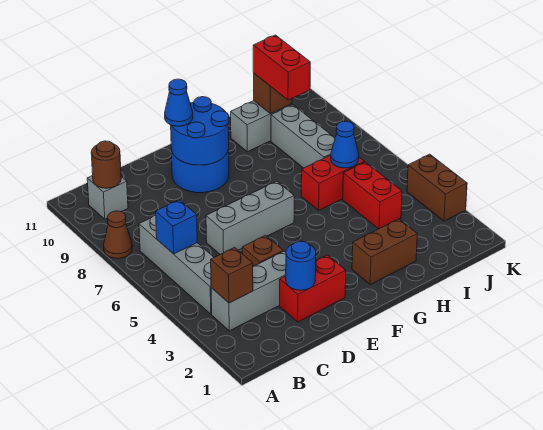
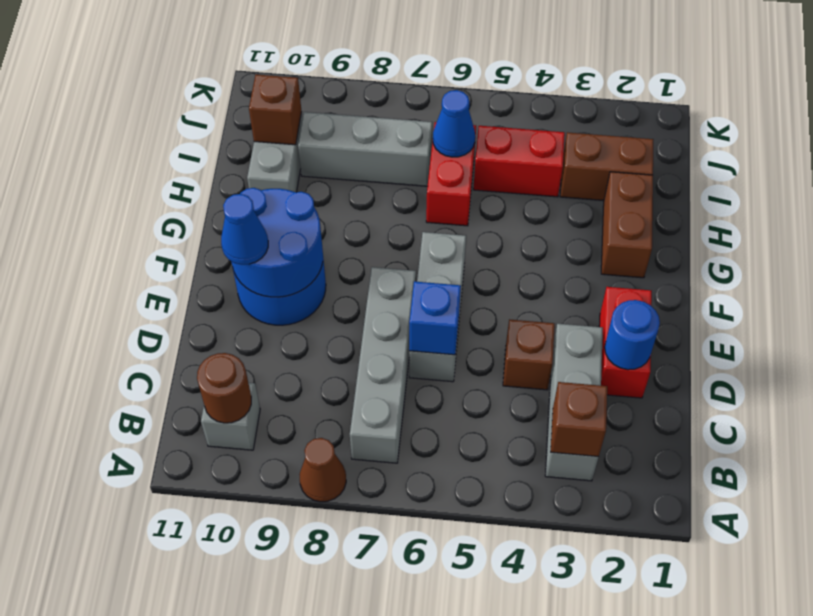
grey brick B4:B7 level 1 -> grey brick B7:E7 level 1
blue brick B6 level 2 -> blue brick D6 level 2
red brick I9:I10 level 3 -> none
brown brick K3:K4 level 1 -> brown brick I2:I3 level 1

